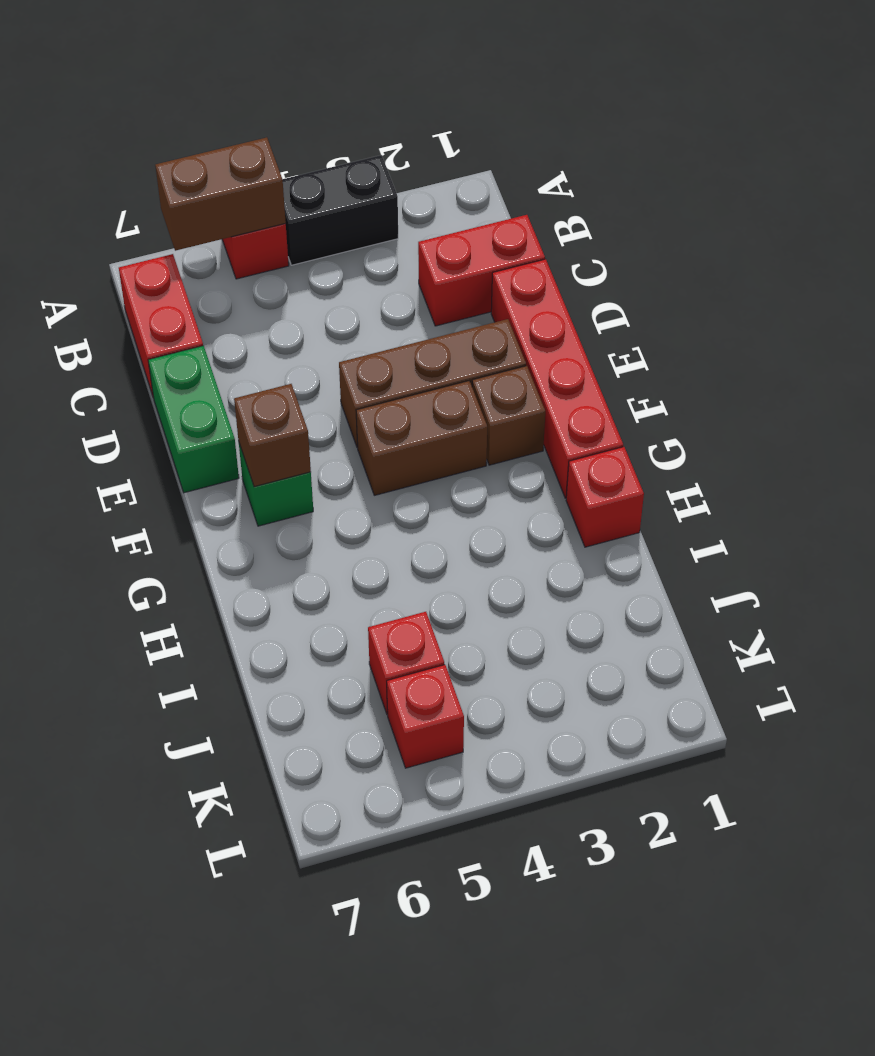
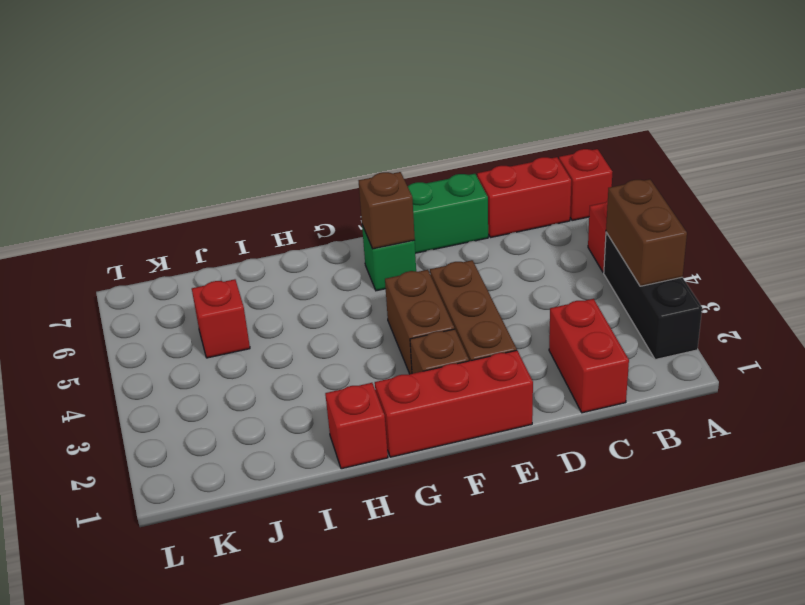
black brick A3:A4 level 1 -> black brick A2:A4 level 1
brown brick A5:A6 level 2 -> brown brick A3:A4 level 2
red brick D1:G1 level 1 -> red brick E1:G1 level 1
red brick K5 level 1 -> red brick A7 level 1

